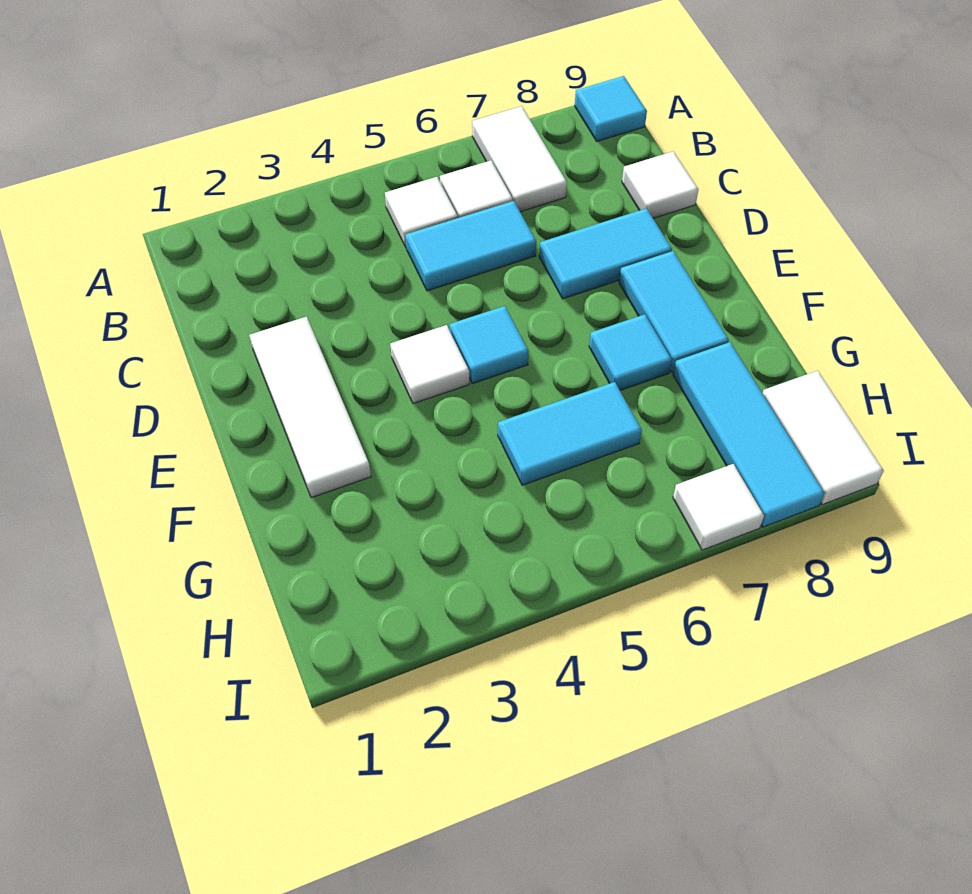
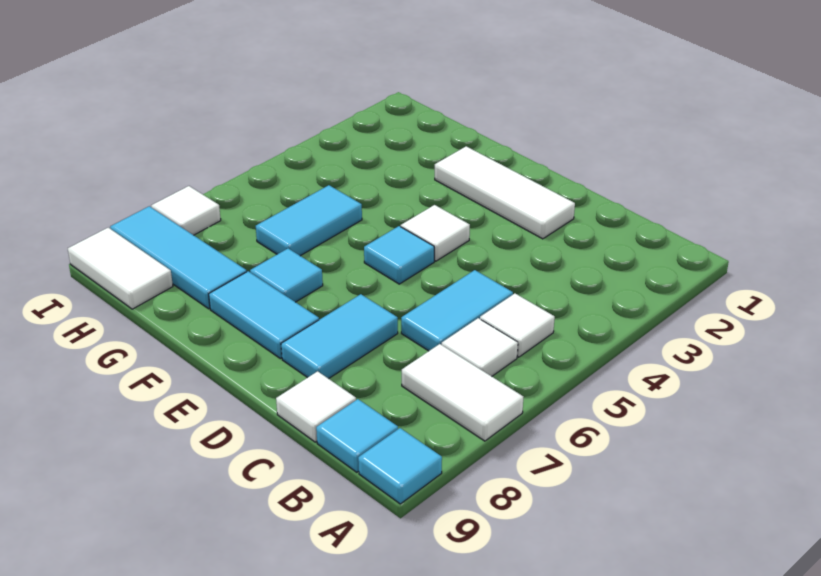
none -> cyan tile B9 level 1

